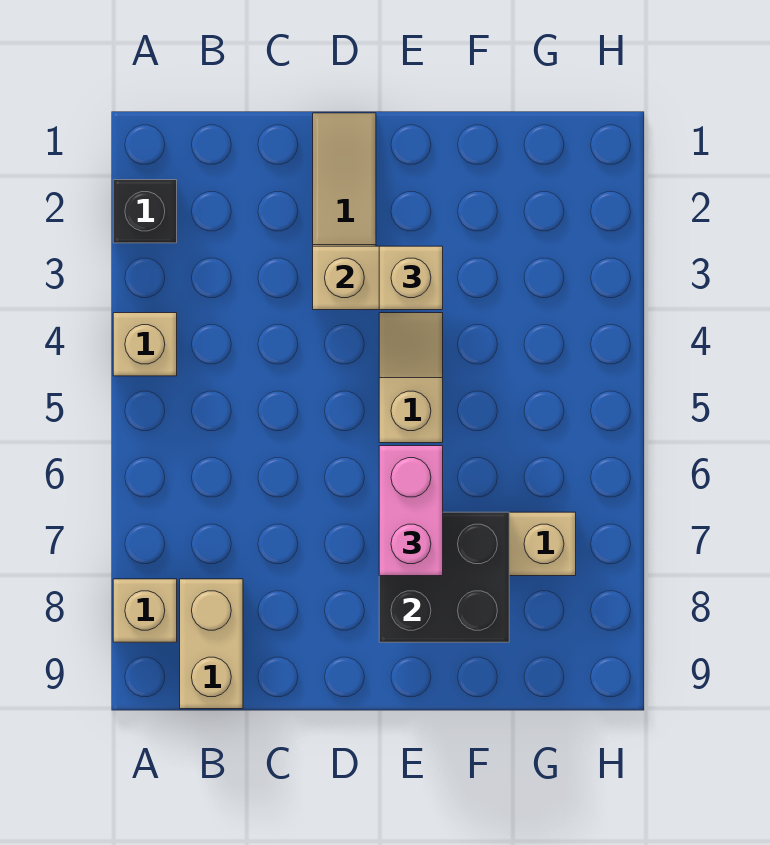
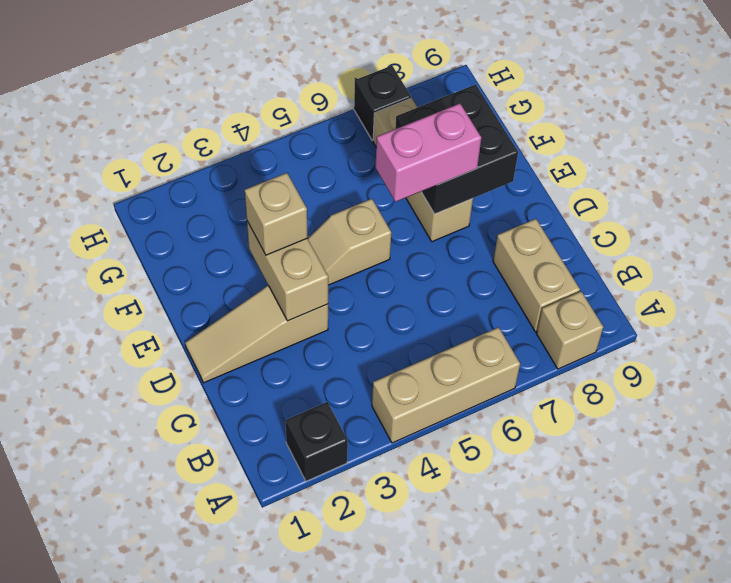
tan brick A4 level 1 -> tan brick A4:A6 level 1
tan brick B8:B9 level 1 -> tan brick B8:C8 level 1
none -> black brick H7 level 1

